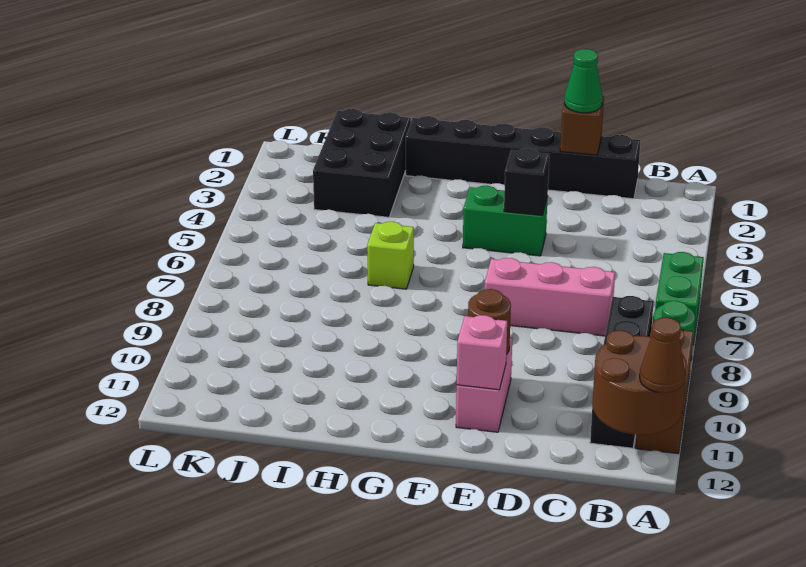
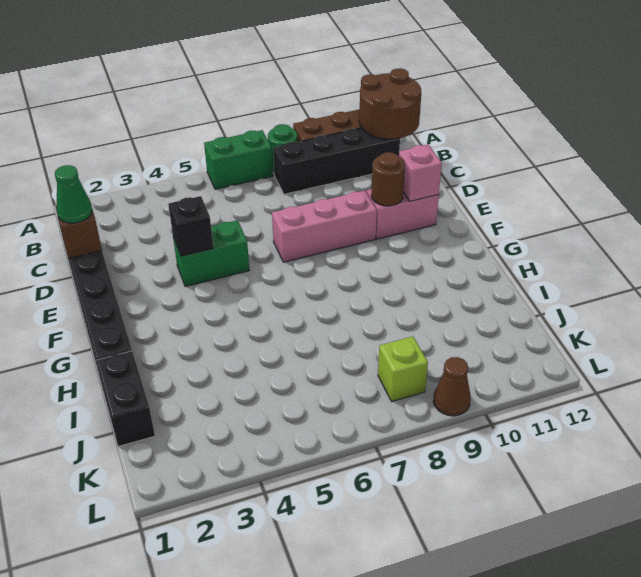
brown cone A12 level 3 -> brown cone L9 level 1
pink brick C7:E7 level 1 -> pink brick E7:E9 level 1
green brick E4:F4 level 1 -> green brick E4:E5 level 1
lime brick H6 level 1 -> lime brick K8 level 1
black brick I1:J3 level 1 -> black brick I1:J1 level 1

